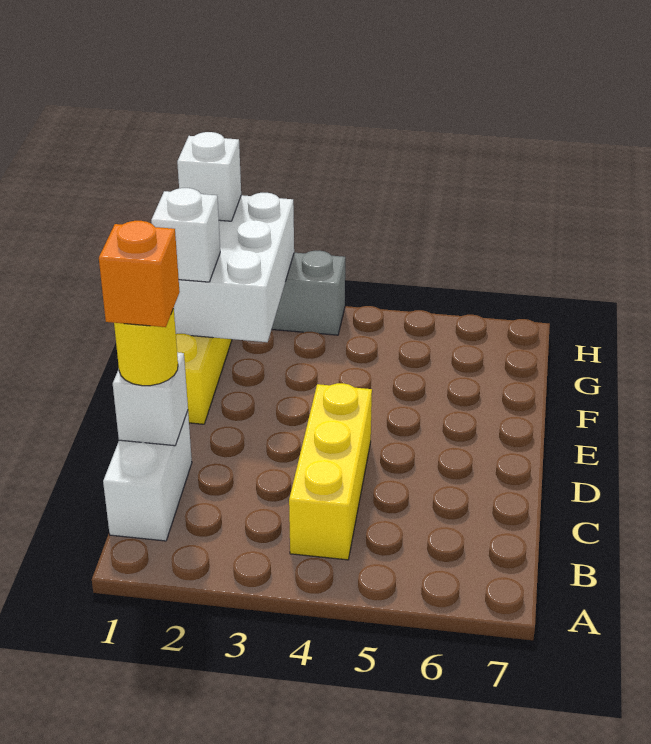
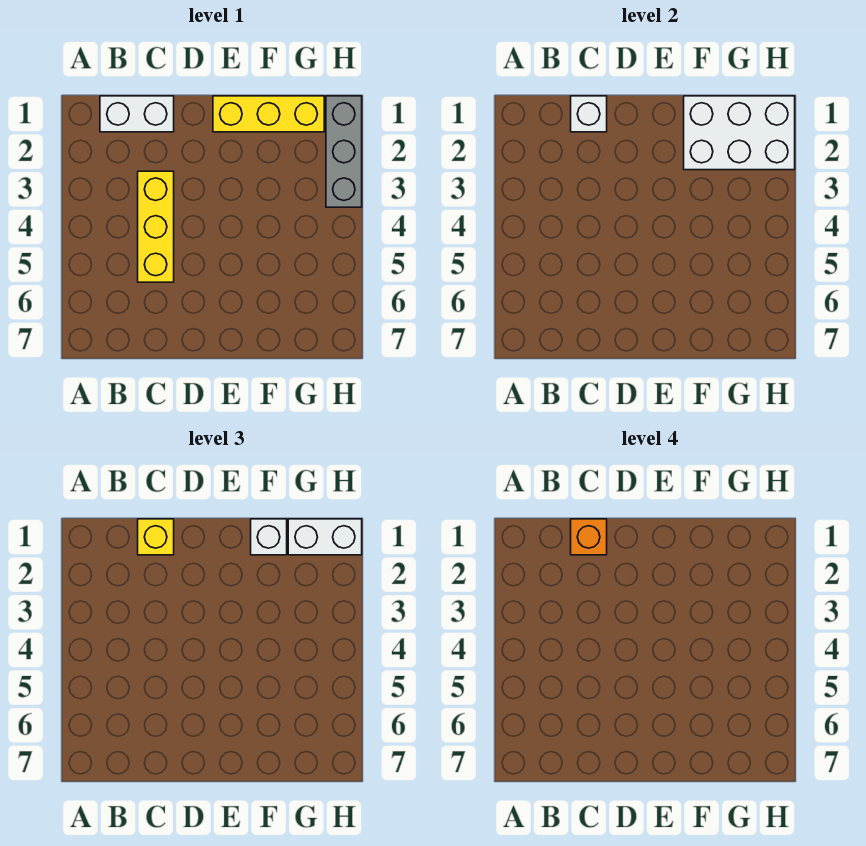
yellow brick B4:D4 level 1 -> yellow brick C3:C5 level 1
yellow round brick C1 level 3 -> yellow brick C1 level 3
white brick H1 level 3 -> white brick G1:H1 level 3

